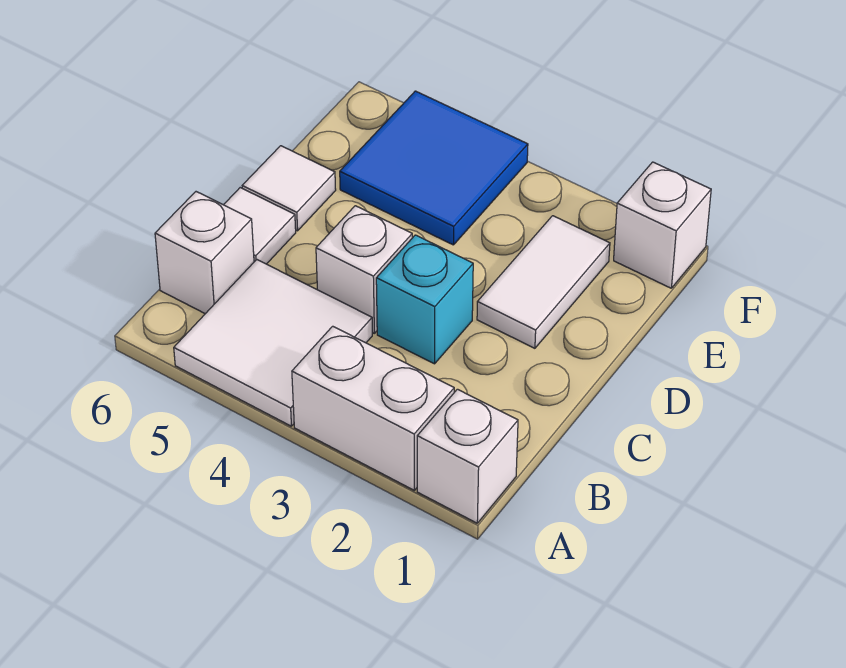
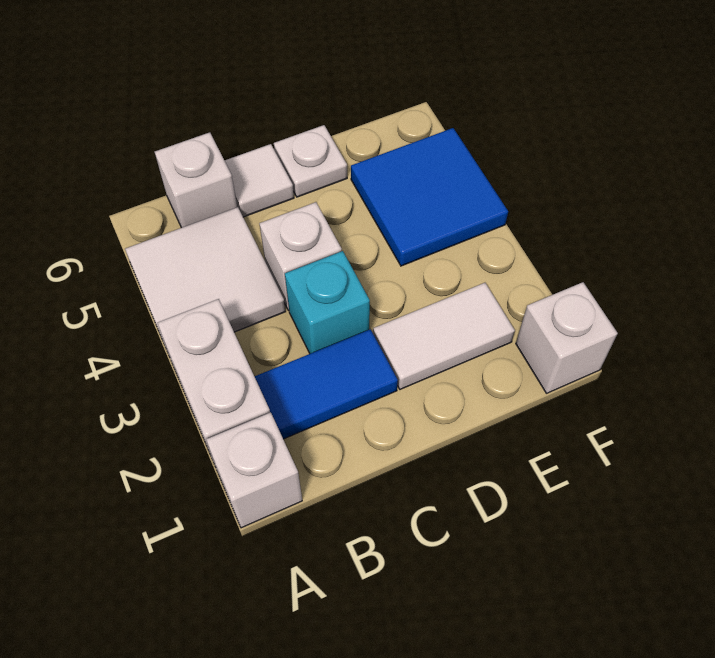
none -> blue tile B2:C2 level 1
white tile D6 level 1 -> white plate D6 level 1

